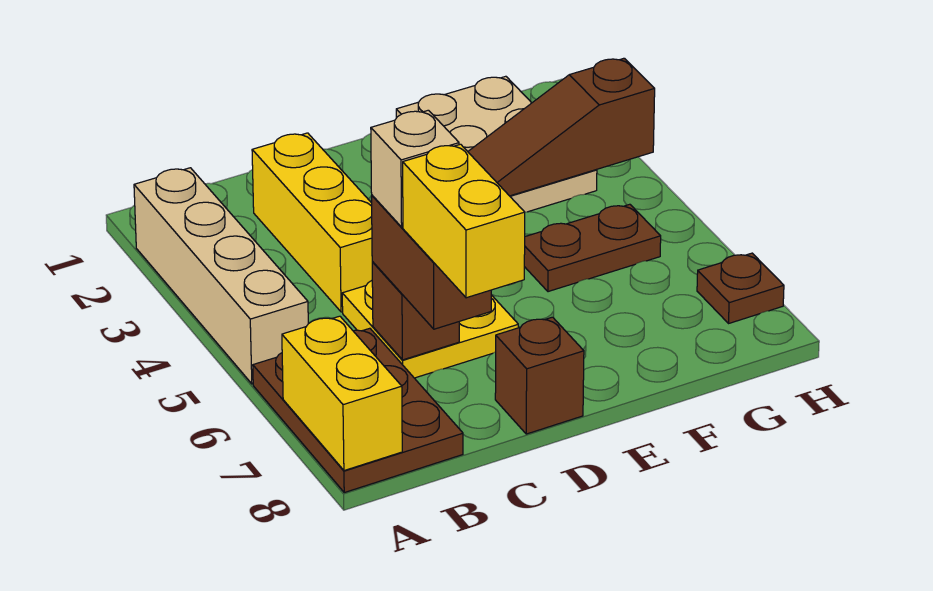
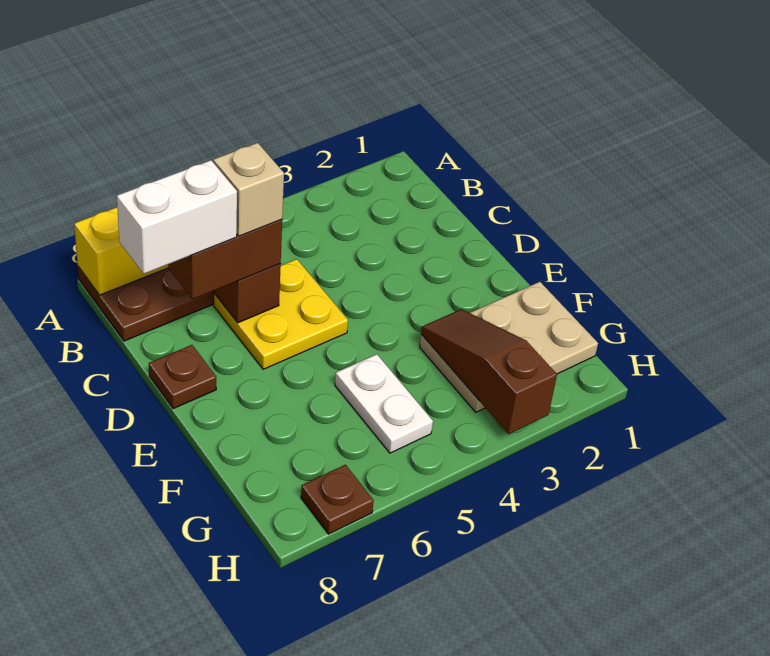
tan brick A2:A5 level 1 -> none
yellow brick C2:C4 level 1 -> none
yellow brick C7:C8 level 4 -> white brick C7:C8 level 4
brown brick D8 level 1 -> brown plate D8 level 1
brown plate F5:G5 level 1 -> white plate F5:G5 level 1

